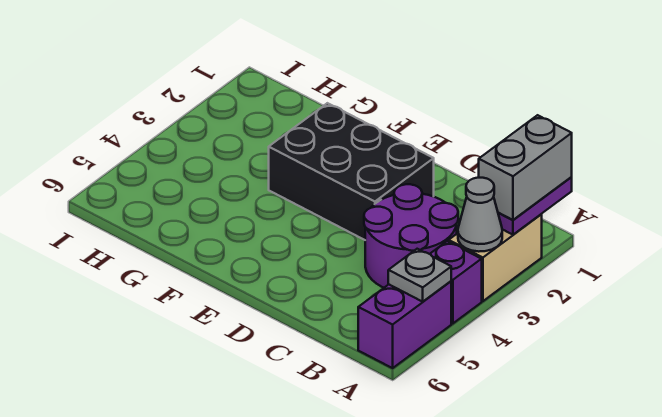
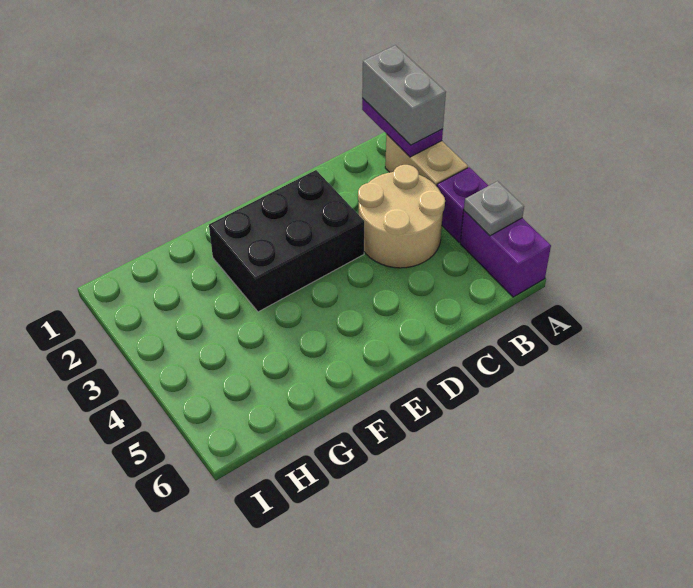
grey cone A3 level 2 -> none
purple round brick B3:C4 level 1 -> tan round brick B3:C4 level 1

